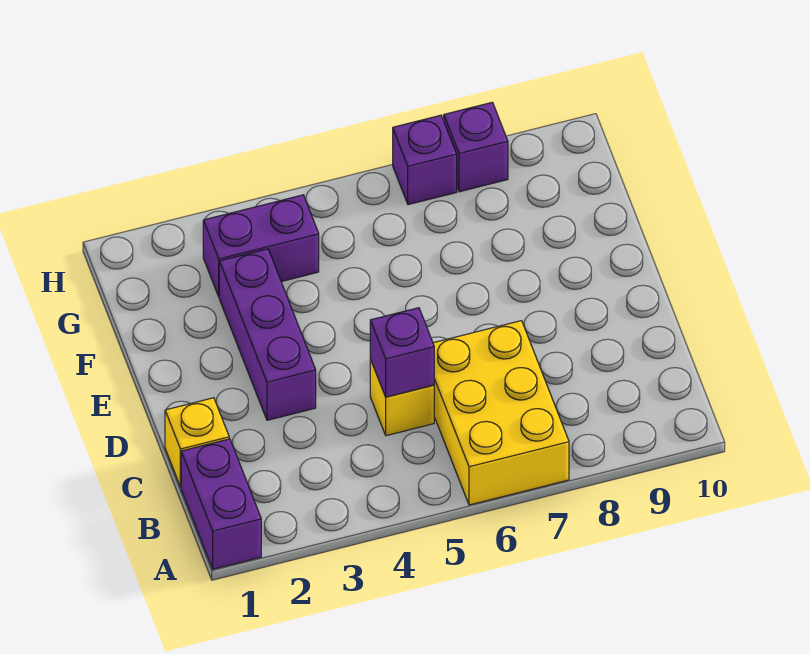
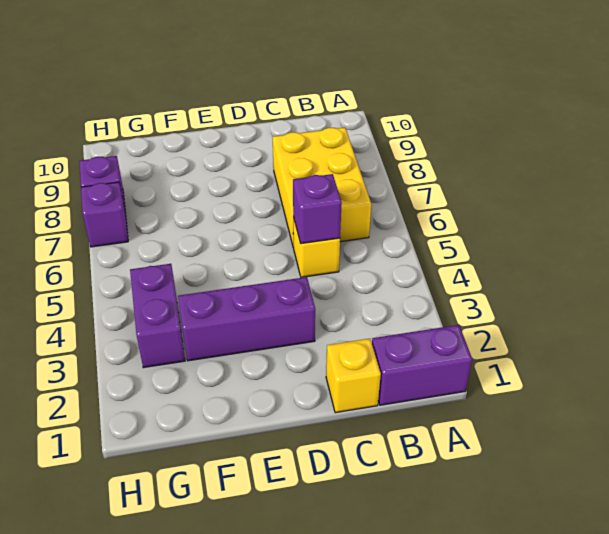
yellow brick A6:C7 level 1 -> yellow brick B6:C8 level 1

